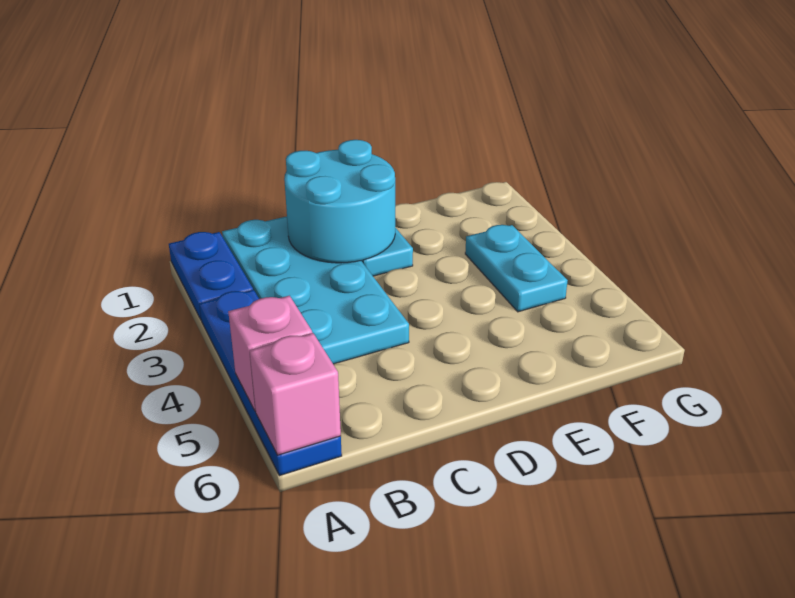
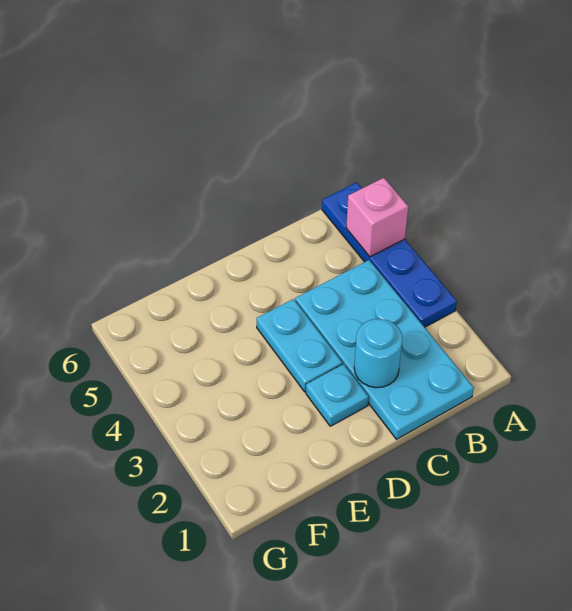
blue plate A1:A2 level 1 -> none
pink brick A6 level 2 -> none
cyan round brick C1:D2 level 2 -> cyan round brick C2 level 2
cyan plate F3:F4 level 1 -> cyan plate D3:D4 level 1

